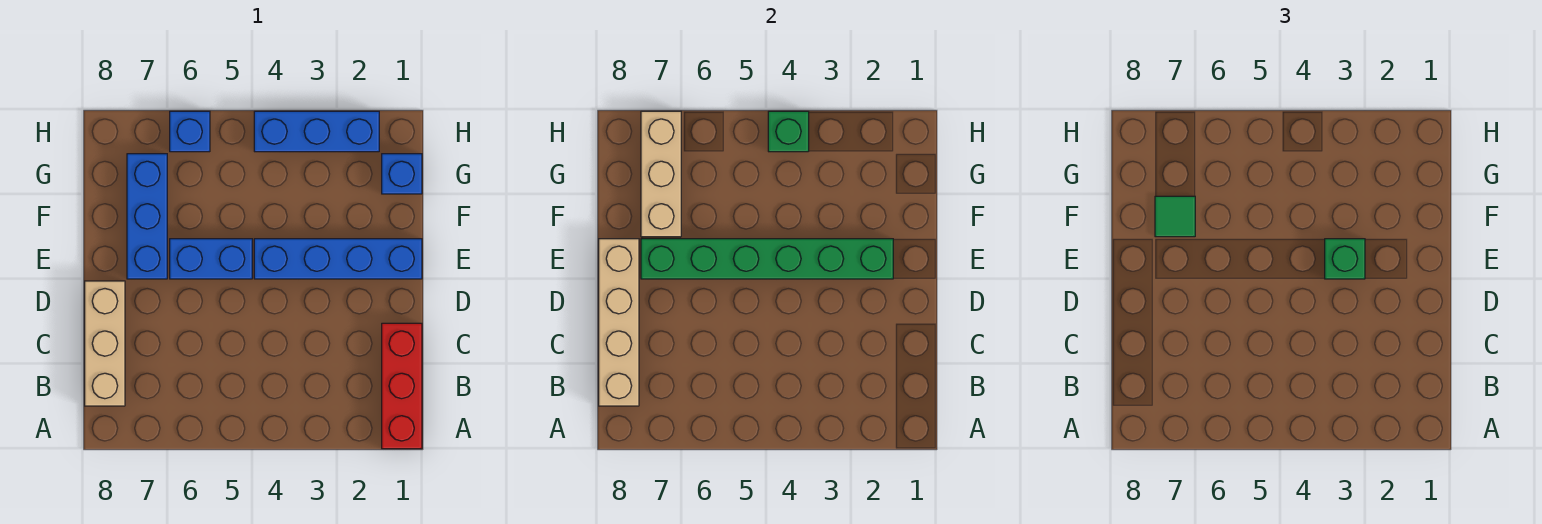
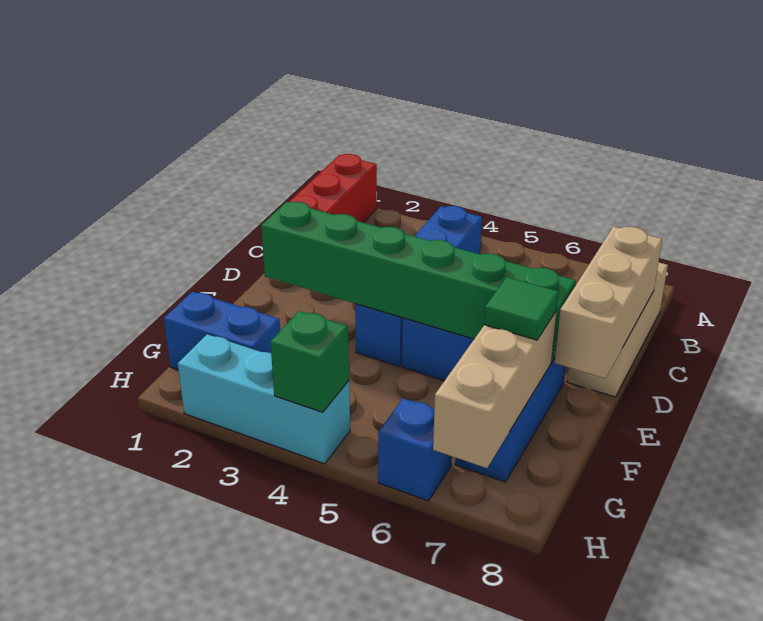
tan brick B8:E8 level 2 -> tan brick C8:E8 level 2
blue brick E1:E4 level 1 -> blue brick B4:E4 level 1
green brick E3 level 3 -> none
blue brick G1 level 1 -> blue brick G1:G2 level 1
blue brick H2:H4 level 1 -> cyan brick H2:H4 level 1

